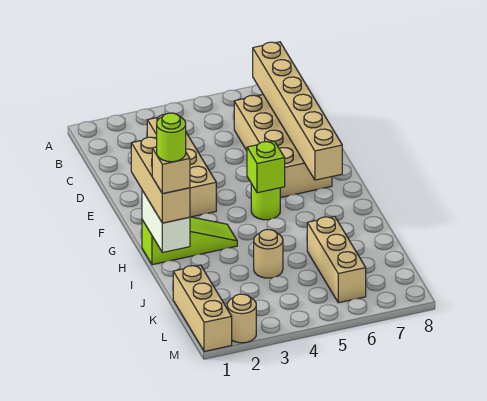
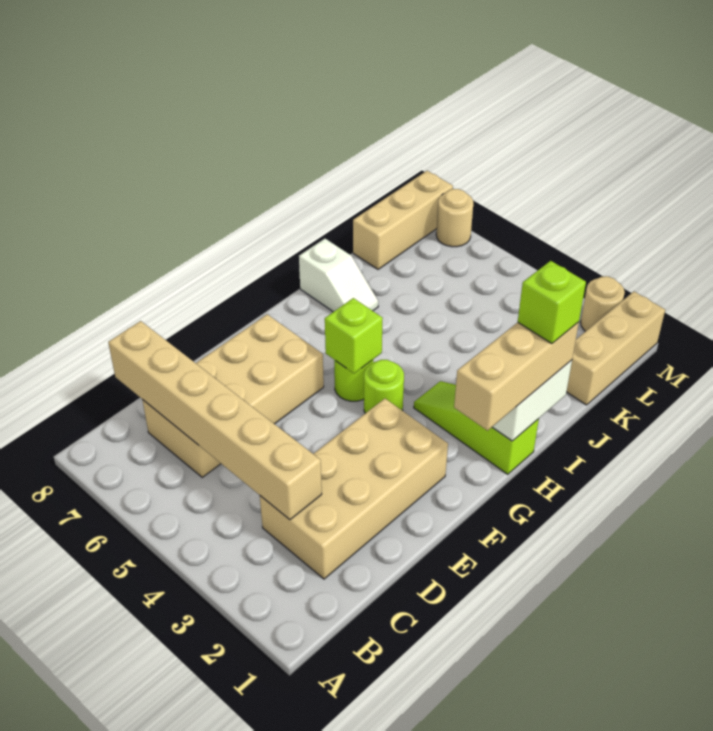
tan brick B7:G7 level 2 -> tan brick C3:C8 level 2
tan brick C3:F3 level 1 -> tan brick C2:F3 level 1
tan brick I1 level 4 -> lime brick I1 level 4
lime round brick I1 level 5 -> lime round brick G4 level 1
none -> white slope I7:I8 level 1 top 8
tan round brick J4 level 1 -> tan round brick M7 level 1
tan brick J6:L6 level 1 -> tan brick K8:M8 level 1

